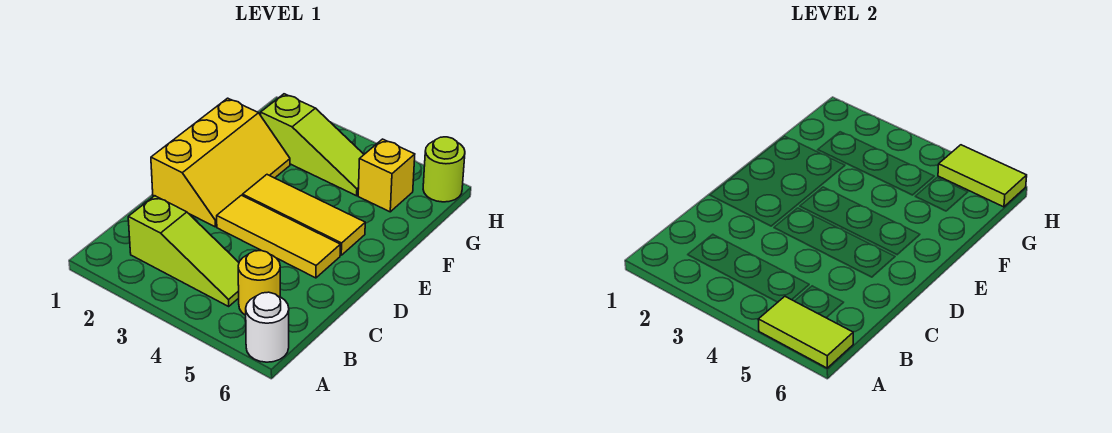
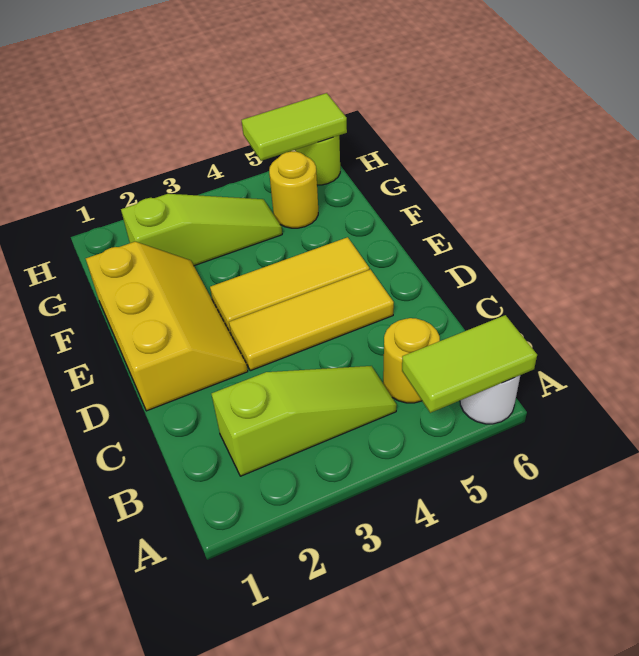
yellow brick G5 level 1 -> yellow round brick G5 level 1

